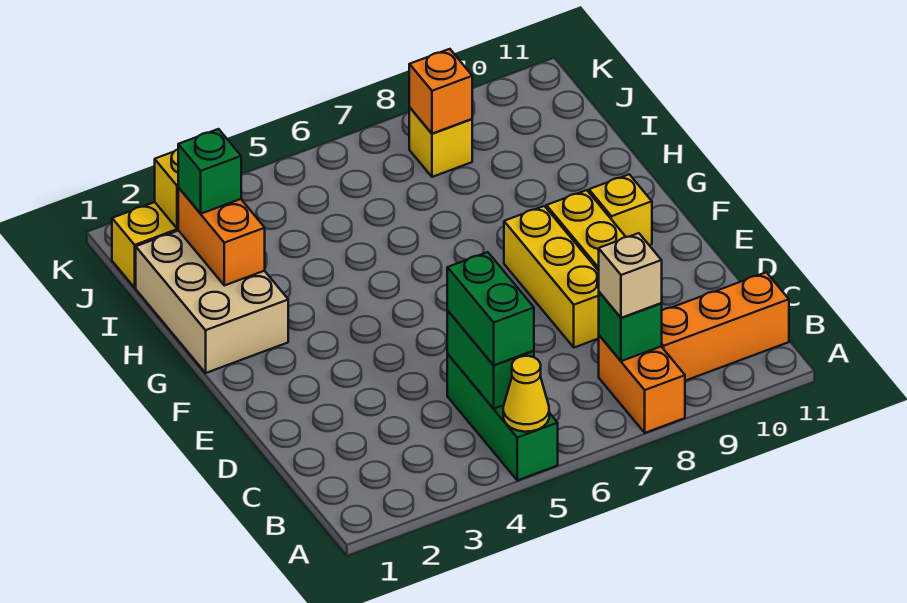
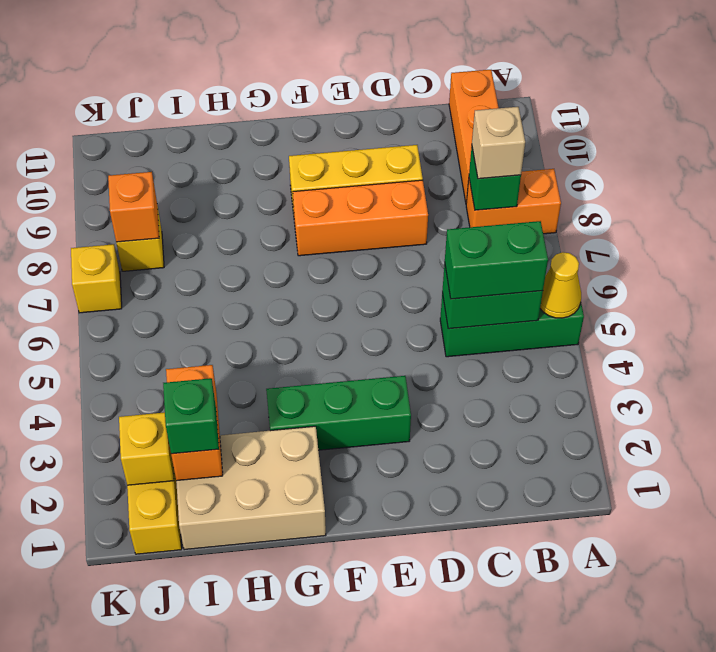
yellow brick D8:F8 level 1 -> orange brick D8:F8 level 1
none -> green brick E3:G3 level 1
yellow brick F10 level 1 -> yellow brick K7 level 1
orange brick H2:I2 level 2 -> orange brick I2:I3 level 2

